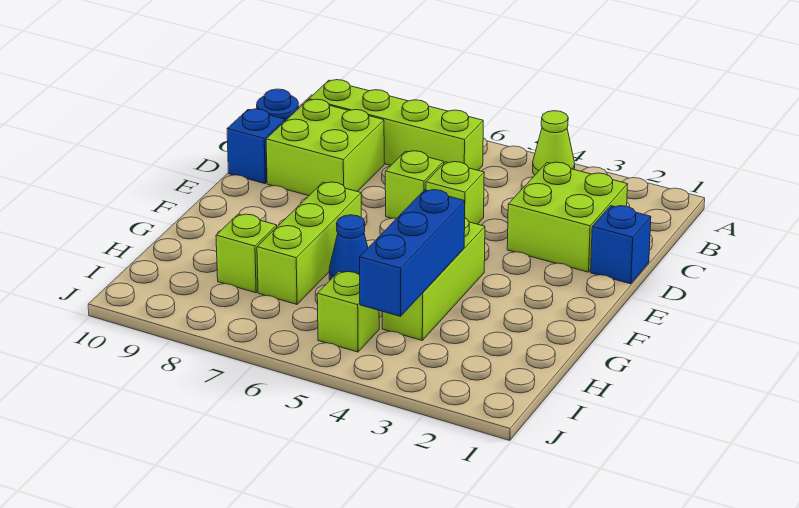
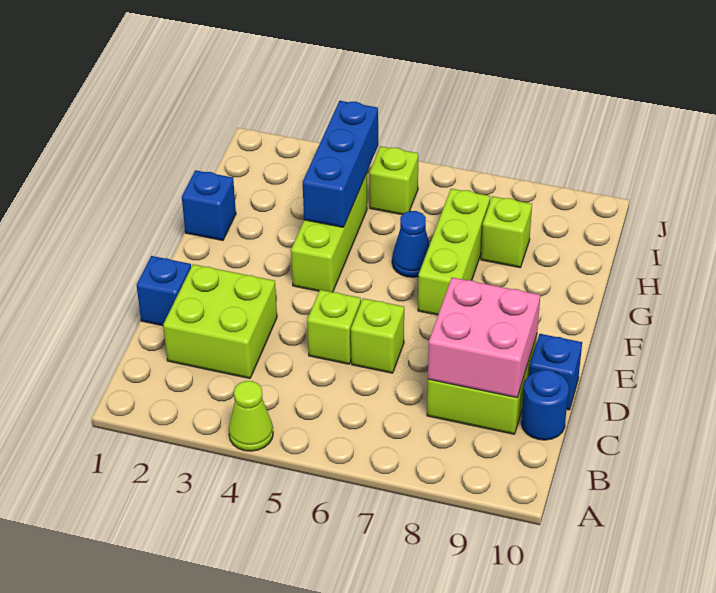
lime brick B6:B9 level 1 -> none
none -> pink brick C8:D9 level 2
none -> blue brick G1 level 1

